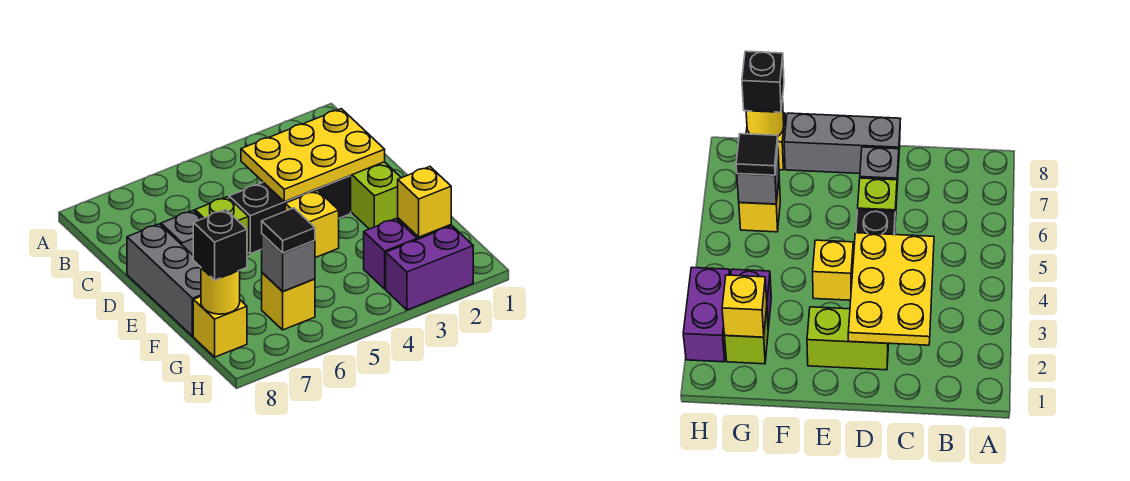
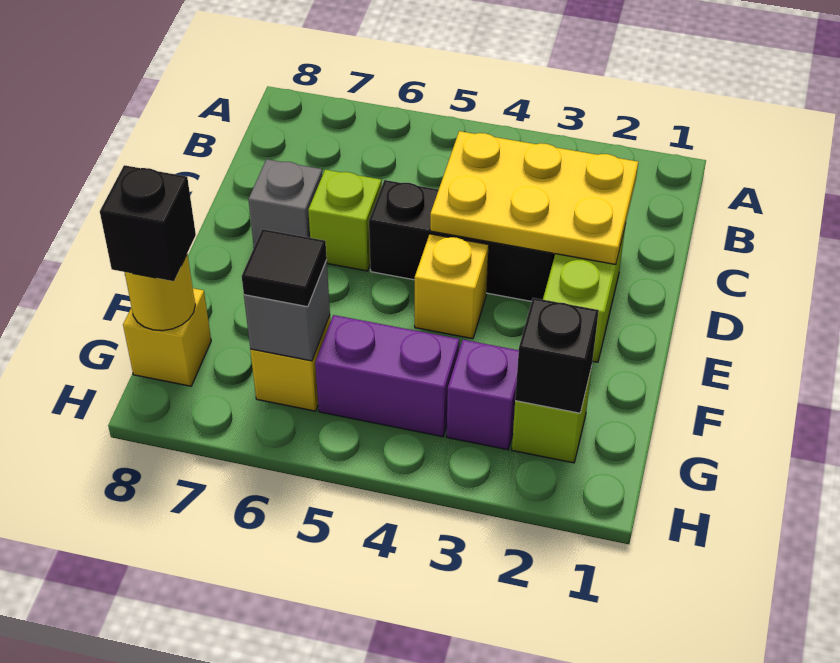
grey brick D8:F8 level 1 -> none
yellow brick G2 level 2 -> black brick G2 level 2
purple brick H2:H3 level 1 -> purple brick G4:G5 level 1

